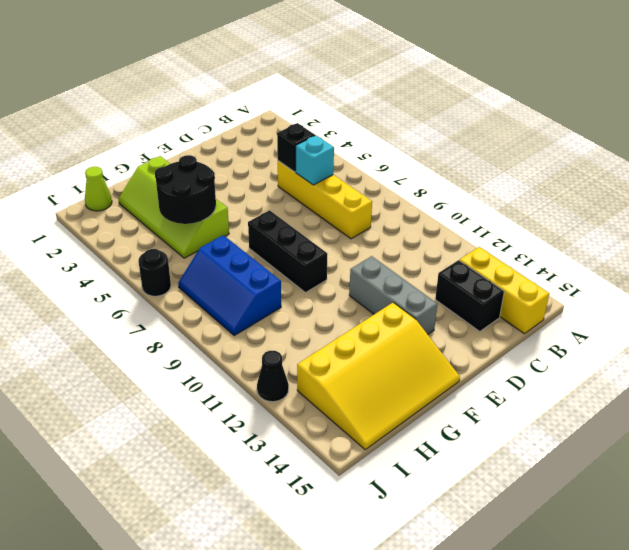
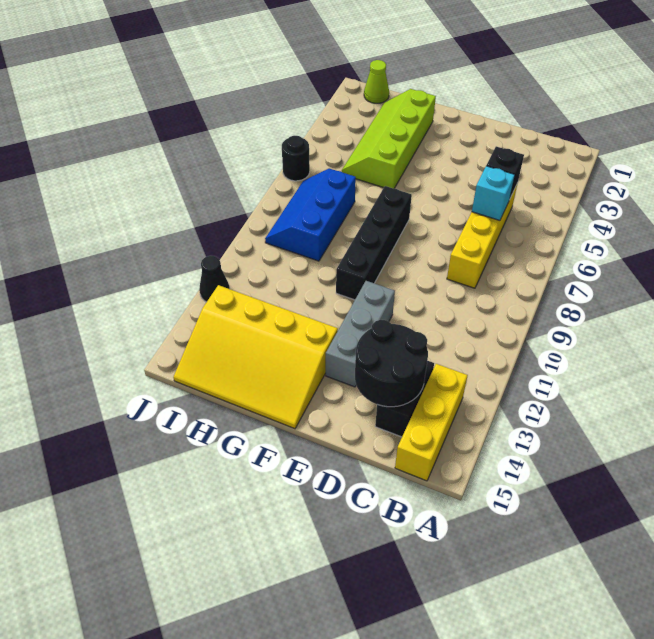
black brick F7:F9 level 1 -> black brick F7:F10 level 1
black round brick G4:H5 level 2 -> black round brick C13:D14 level 2

